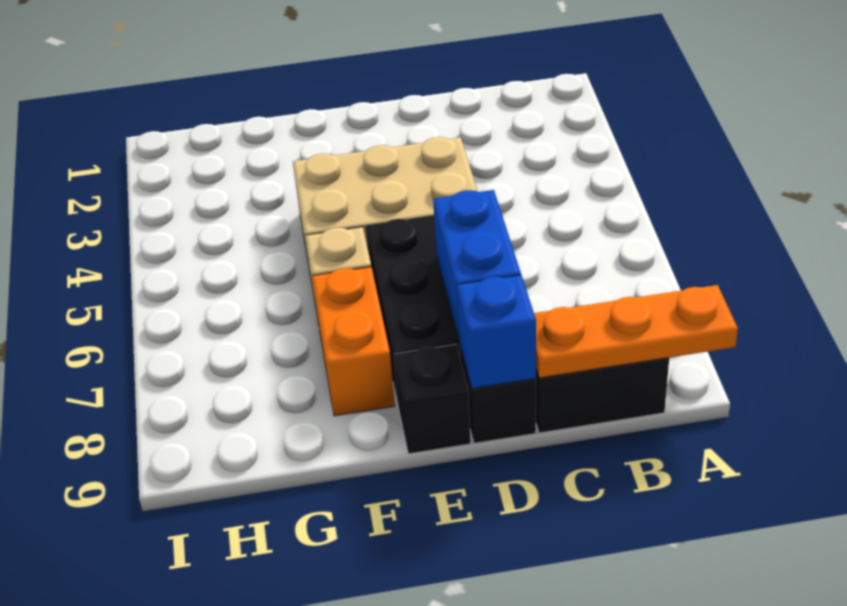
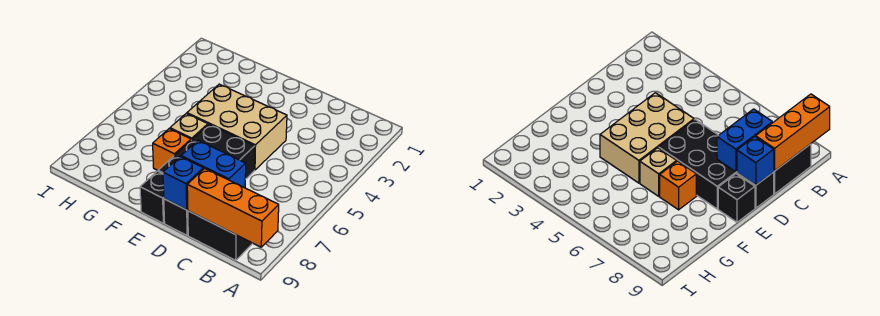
orange plate A9:C9 level 2 -> orange brick A9:C9 level 2
blue brick D7:D8 level 2 -> blue brick C8:D8 level 2
orange brick F7:F8 level 1 -> orange brick F7 level 1

